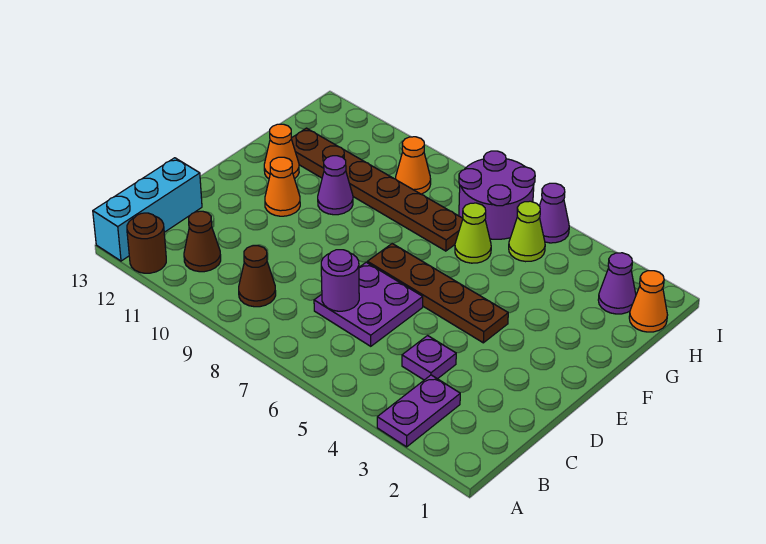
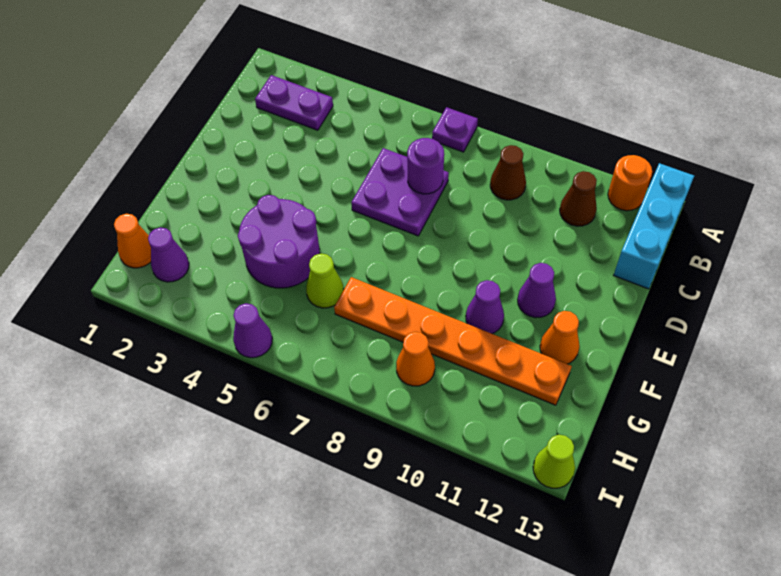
purple plate A3:B3 level 1 -> purple plate B2:B3 level 1
brown round brick A12 level 1 -> orange round brick A12 level 1
purple plate C4 level 1 -> purple plate A7 level 1
brown plate E4:E7 level 1 -> none
orange cone E11 level 1 -> purple cone E11 level 1
brown plate G7:G12 level 1 -> orange plate G7:G12 level 1
lime cone H5 level 1 -> lime cone I13 level 1
purple round brick H6:I7 level 1 -> purple round brick F4:G5 level 1

